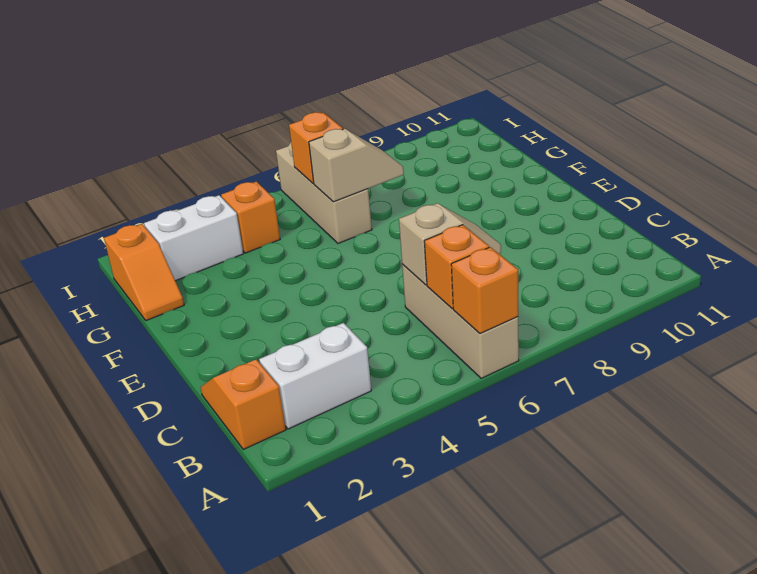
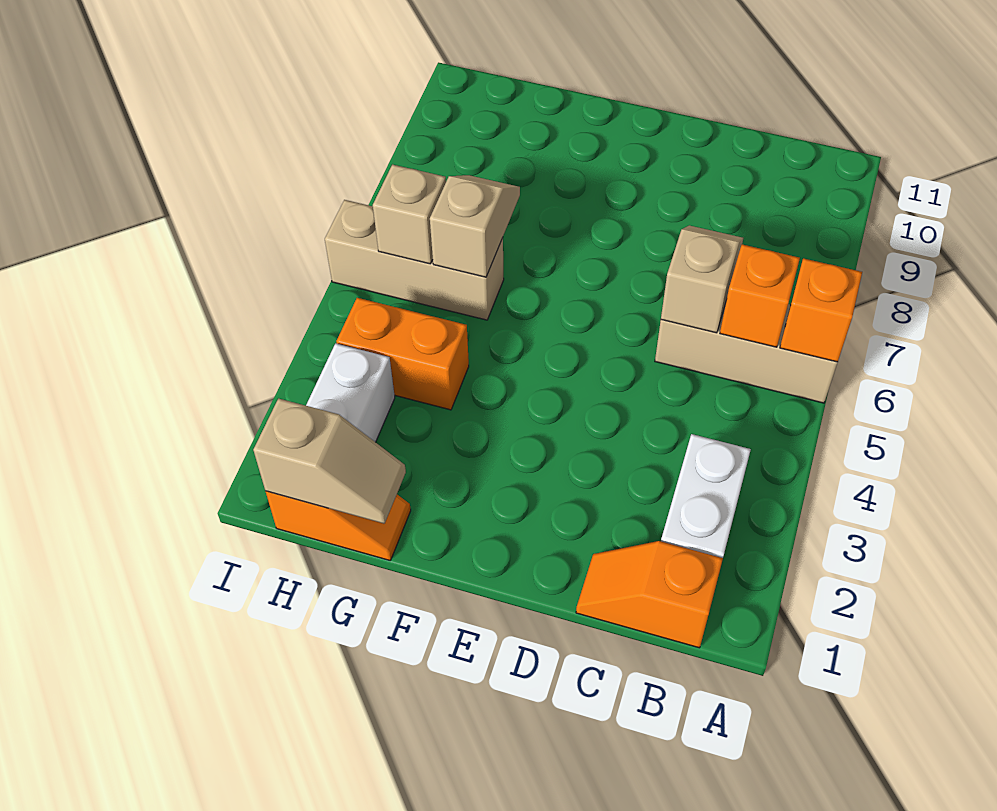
none -> tan slope G1:H1 level 2 top H
orange brick H4 level 1 -> orange brick G4:H4 level 1
orange brick H6 level 2 -> tan brick H6 level 2

